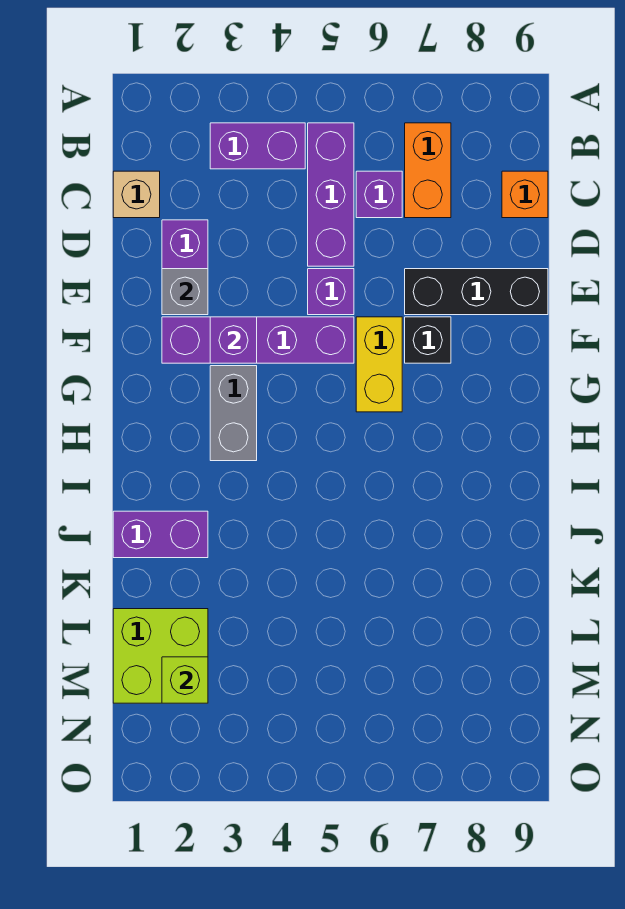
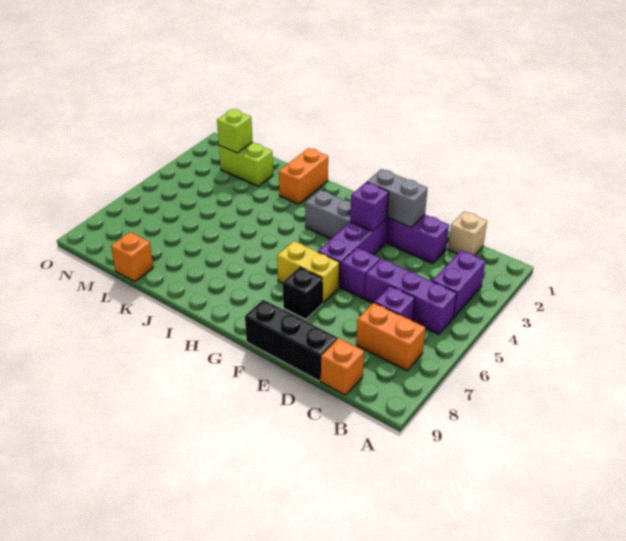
grey brick E2 level 2 -> grey brick E2:F2 level 2
black brick E7:E9 level 1 -> black brick D9:F9 level 1
purple brick J1:J2 level 1 -> orange brick J1:J2 level 1
lime brick L1:M2 level 1 -> lime brick L2:M2 level 1
none -> orange brick L9 level 1

